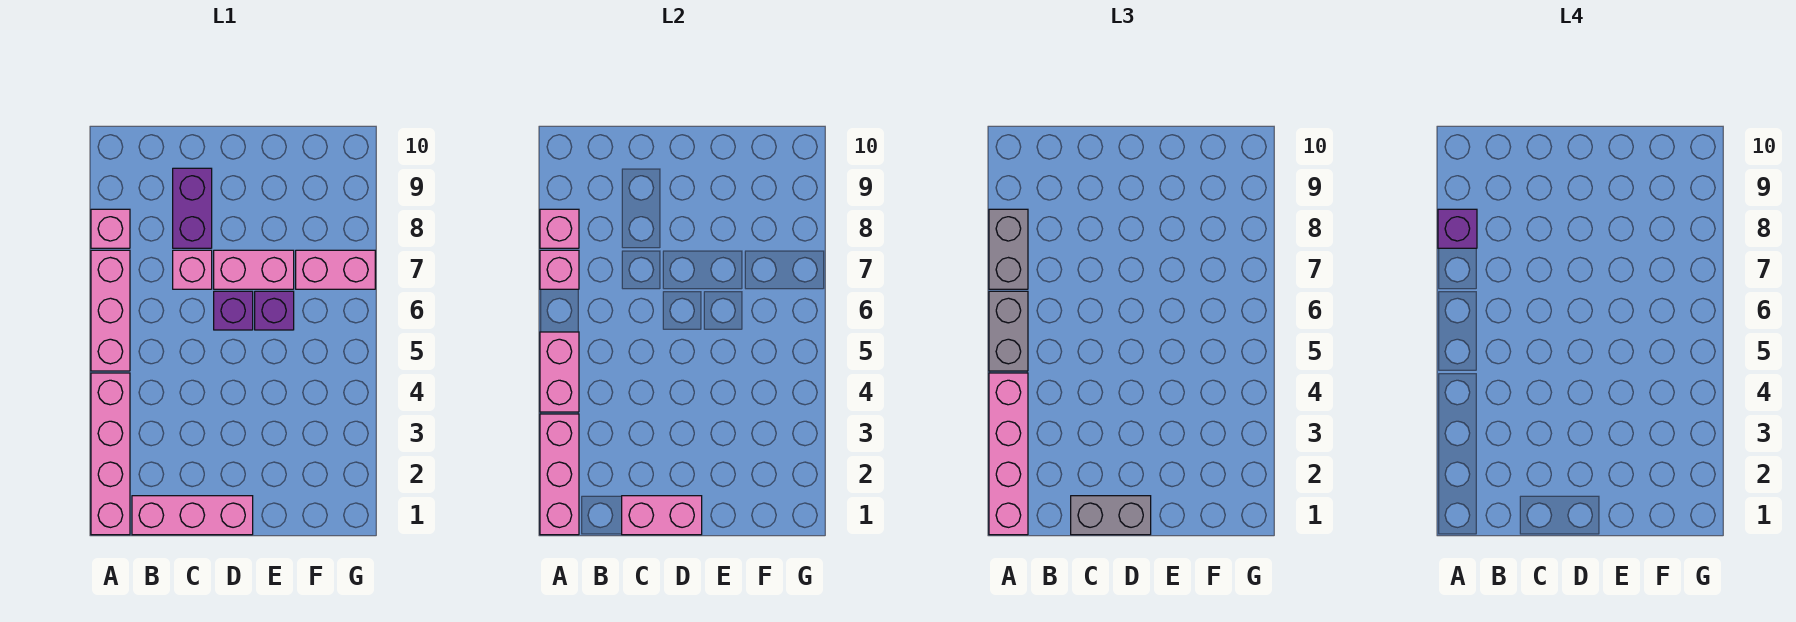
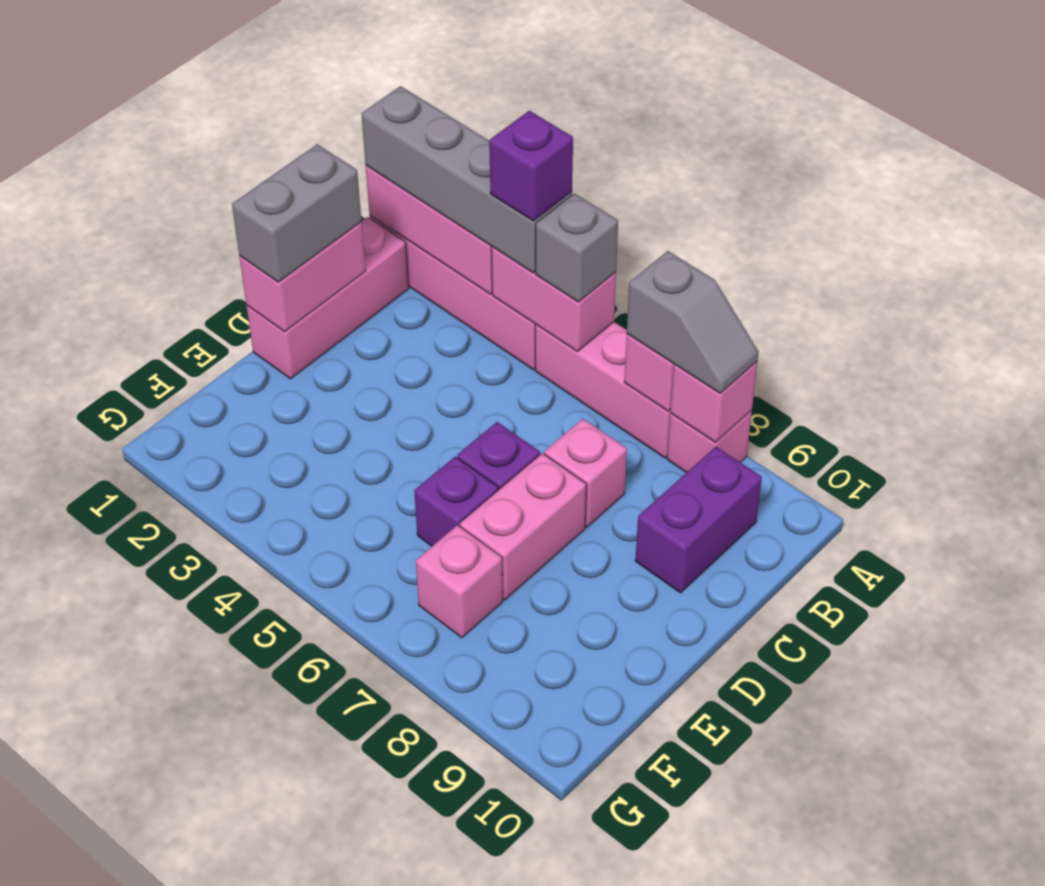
pink brick A1:A4 level 3 -> grey brick A1:A4 level 3
grey brick A5:A6 level 3 -> grey brick A5 level 3
grey brick A7:A8 level 3 -> grey slope A7:A8 level 3 top 7
purple brick A8 level 4 -> purple brick A4 level 4
purple brick C8:C9 level 1 -> purple brick B9:C9 level 1
pink brick F7:G7 level 1 -> pink brick F7 level 1

